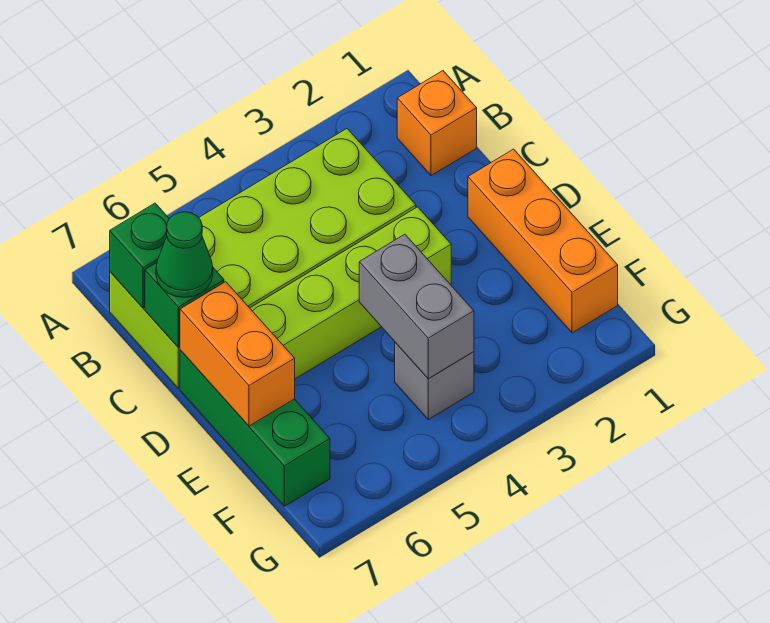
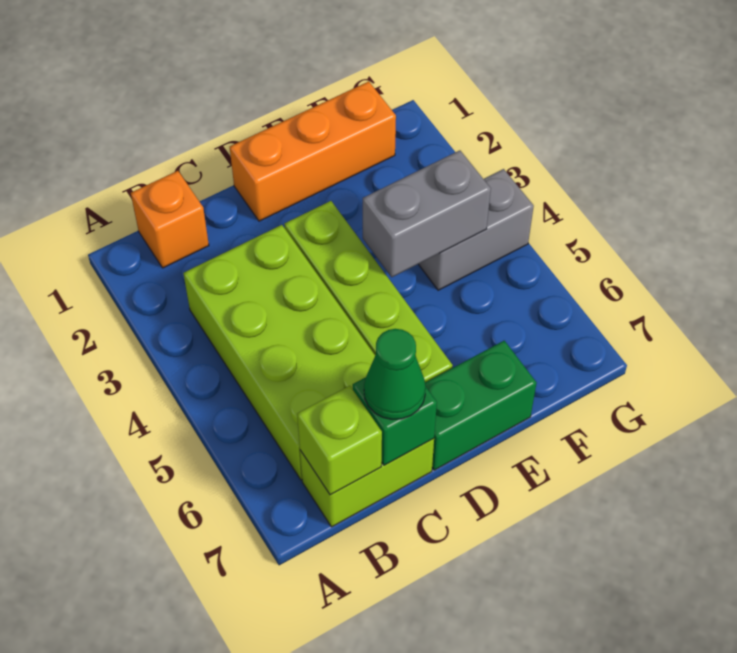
green brick B7 level 2 -> lime brick B7 level 2
green brick D7:F7 level 1 -> green brick D7:E7 level 1
orange brick D7:E7 level 2 -> none
grey brick F4 level 1 -> grey brick F4:G4 level 1

